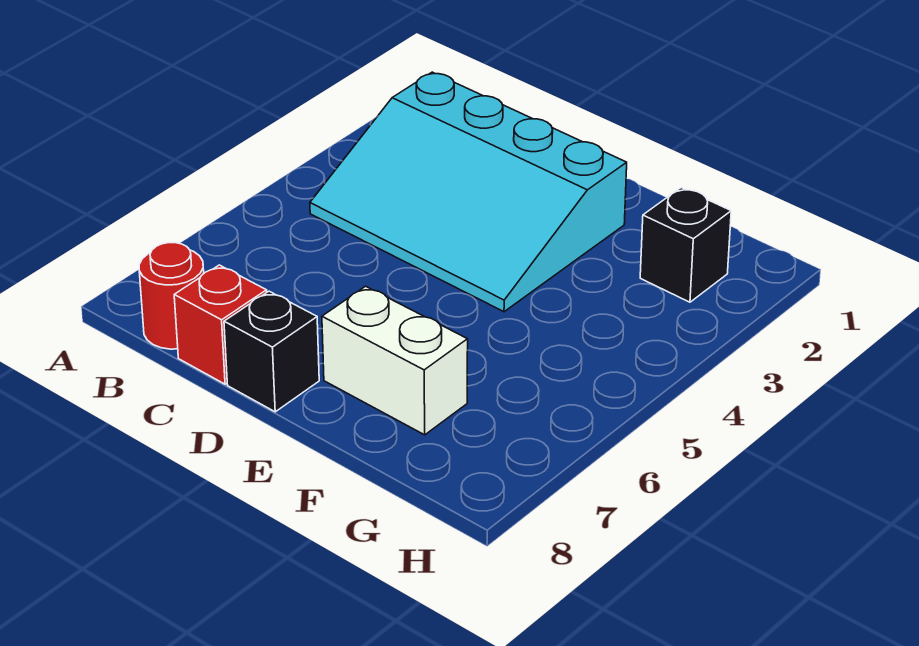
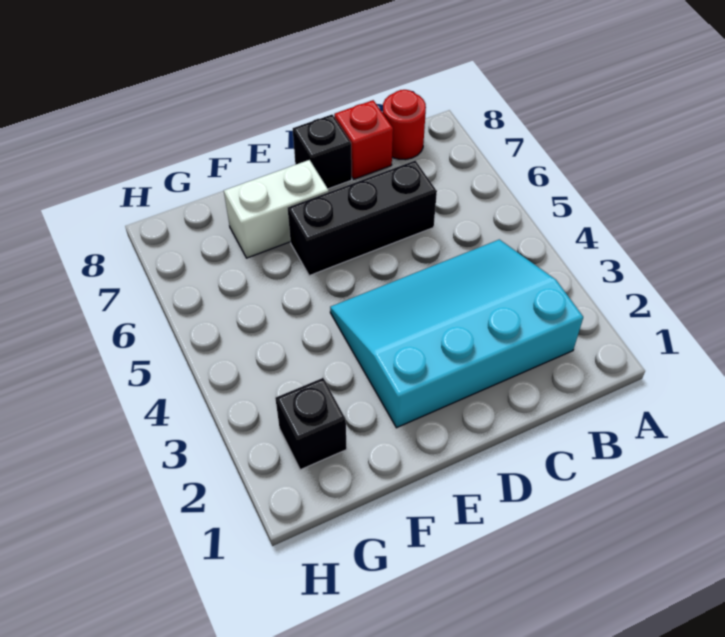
none -> black brick C6:E6 level 1

